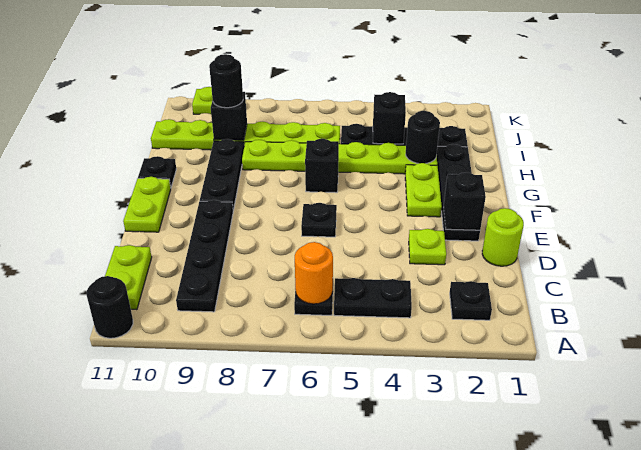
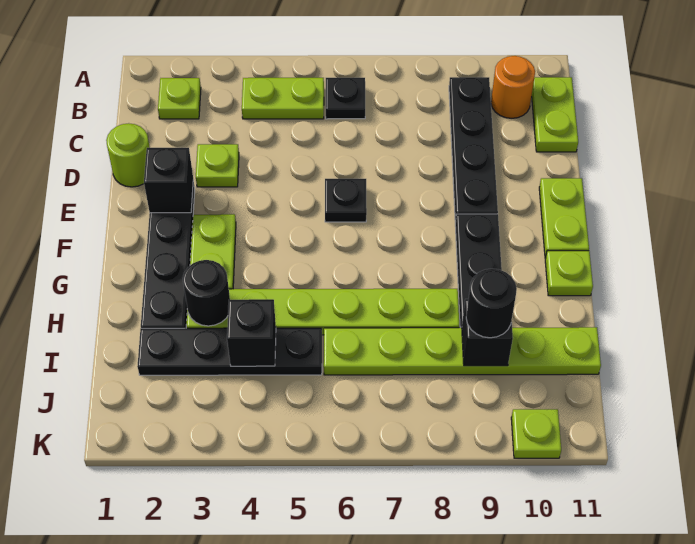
black round brick A11 level 1 -> none
black plate B2 level 1 -> lime plate B2 level 1
black plate B4:B5 level 1 -> lime plate B4:B5 level 1
orange round brick B6 level 2 -> orange round brick B10 level 1
black brick G6 level 1 -> none
black plate G11 level 1 -> lime plate G11 level 1

